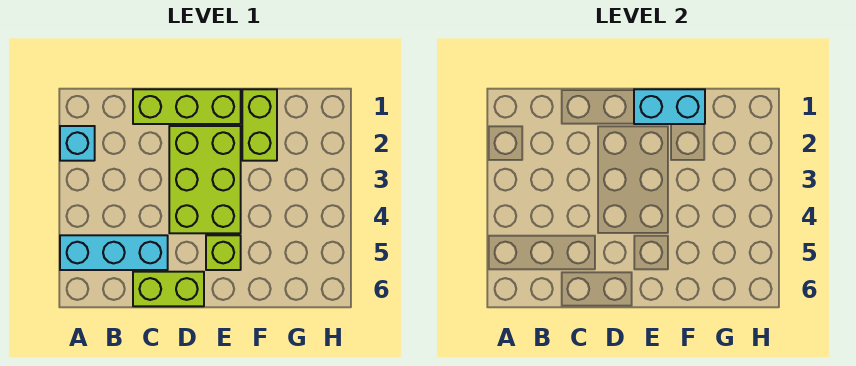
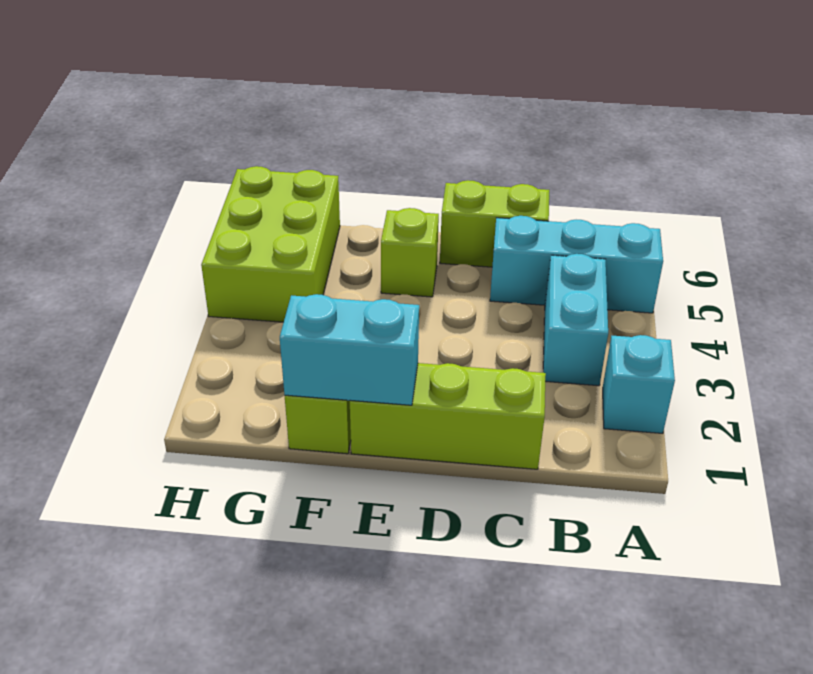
none -> cyan brick B3:B4 level 1
lime brick D2:E4 level 1 -> lime brick G4:H6 level 1

